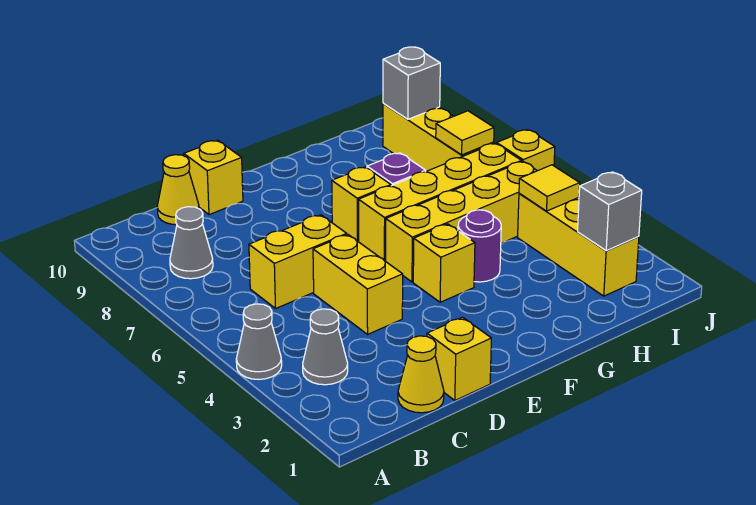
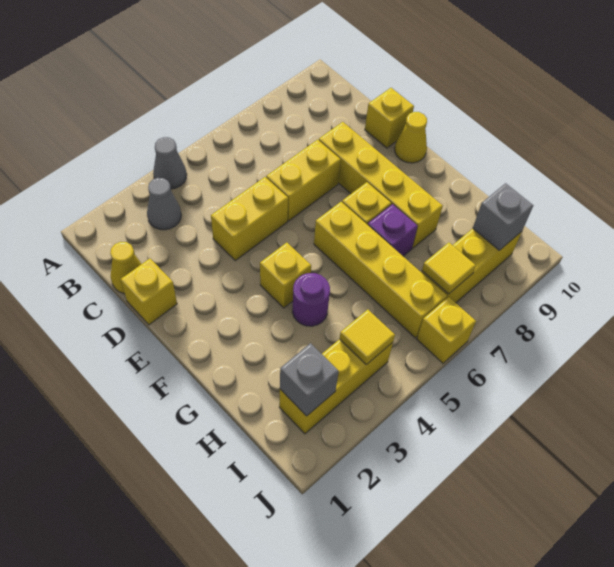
grey cone B8 level 1 -> none
yellow brick C6:D6 level 1 -> yellow brick D6:D7 level 1
yellow cone C10 level 1 -> yellow cone E10 level 1
yellow brick F5:I5 level 1 -> yellow brick D8:G8 level 1

